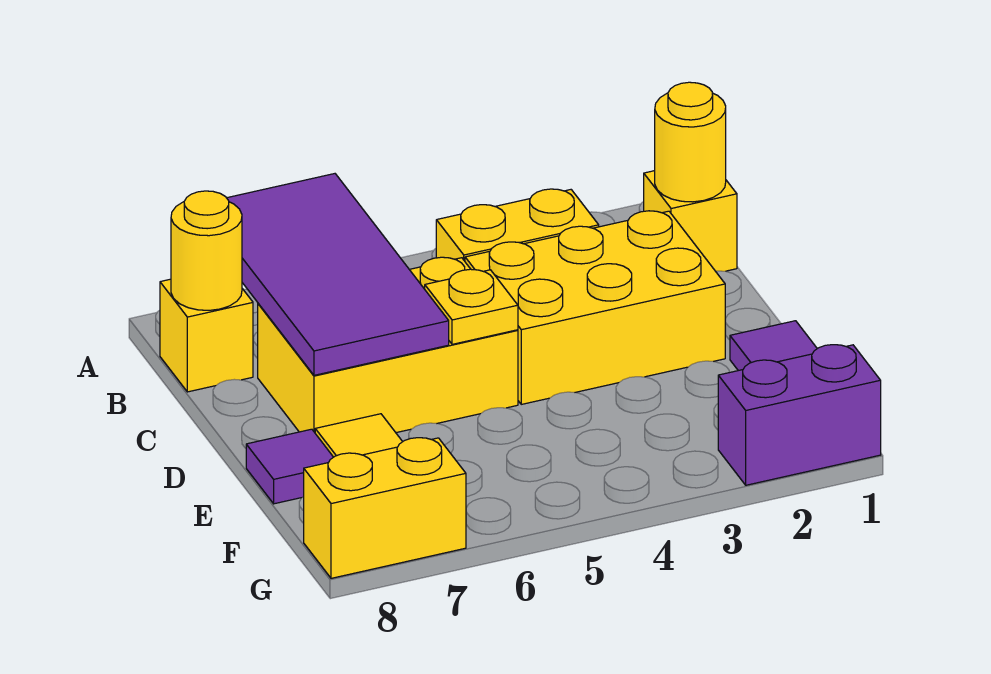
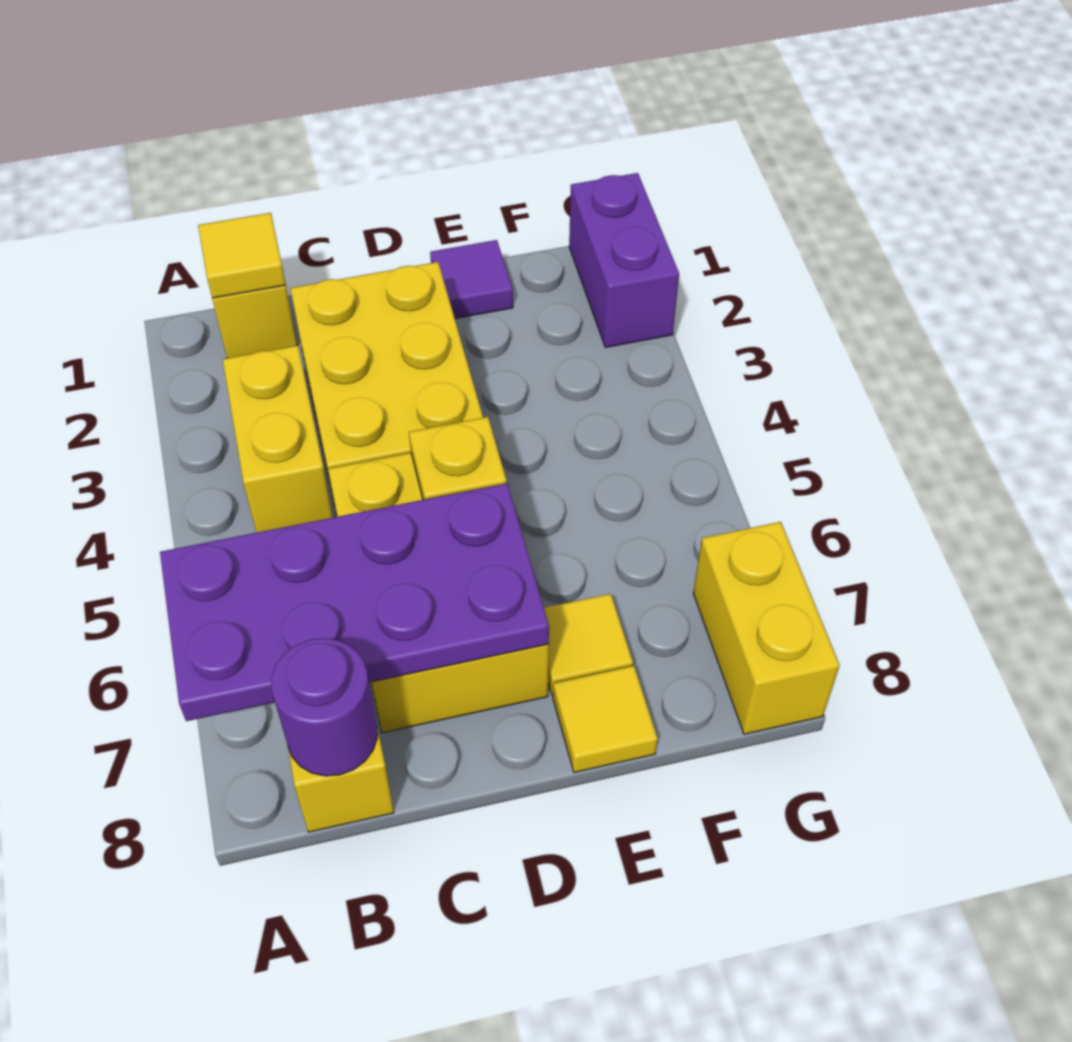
purple tile A6:D7 level 2 -> purple plate A6:D7 level 2
yellow round brick B1 level 2 -> yellow tile B1 level 2
yellow round brick B8 level 2 -> purple round brick B8 level 2
purple tile E8 level 1 -> yellow tile E8 level 1

